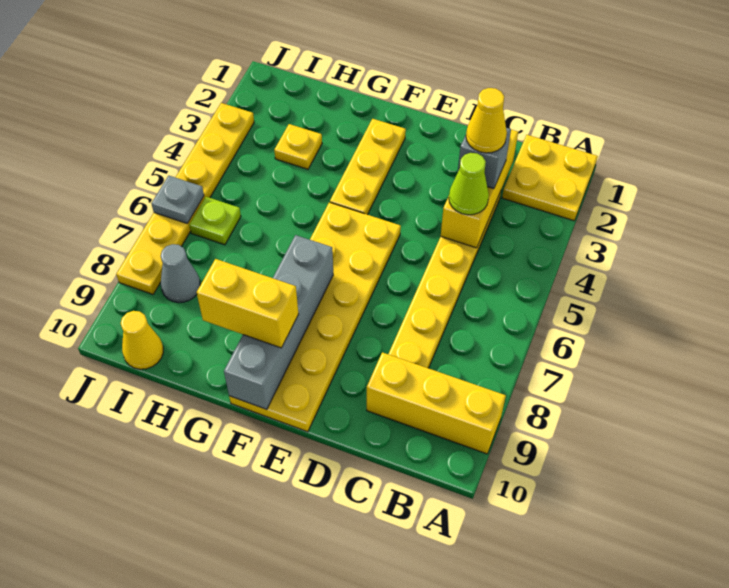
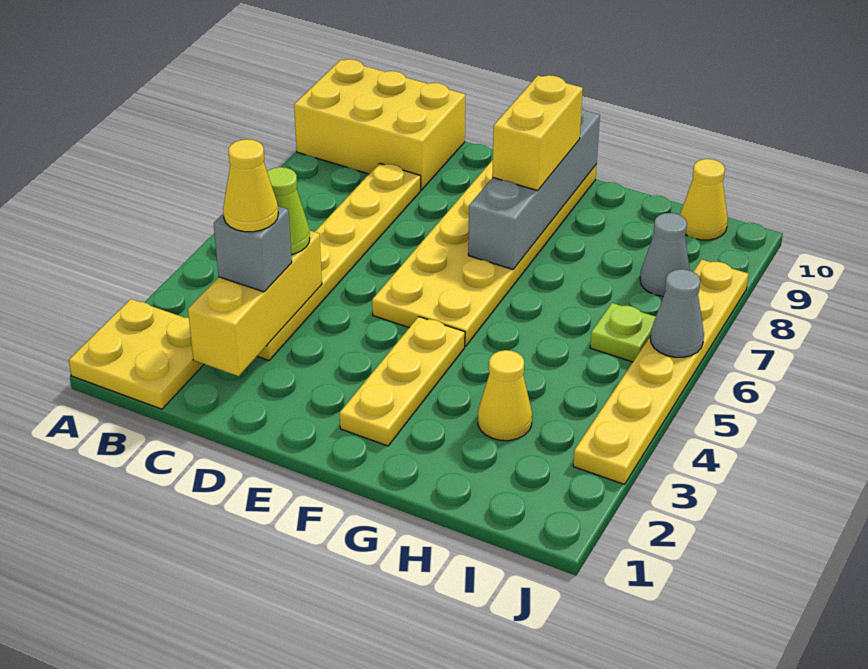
yellow brick A9:C9 level 1 -> yellow brick A9:C10 level 1
yellow brick F9:G9 level 3 -> yellow brick F8:F9 level 3
yellow plate H3 level 1 -> yellow cone H3 level 1
grey plate J6 level 2 -> grey cone J6 level 2

